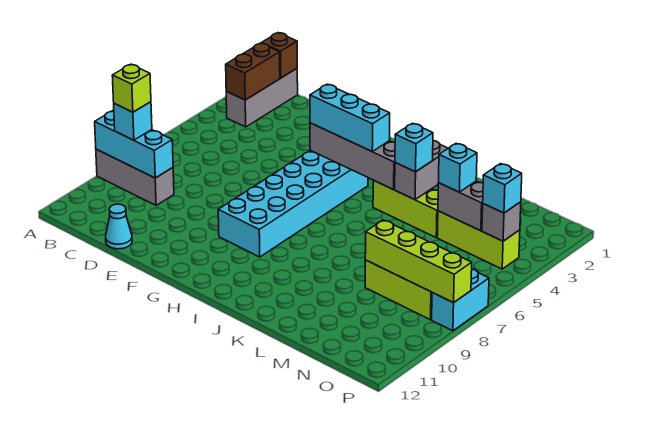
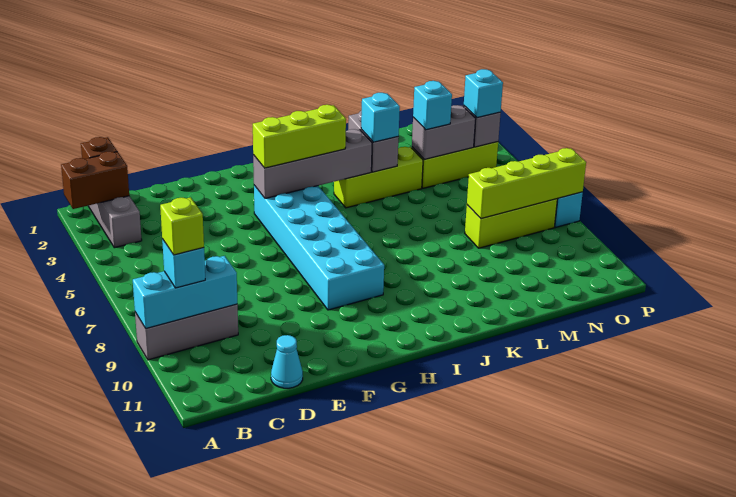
brown brick B2:B3 level 2 -> brown brick A2:B2 level 2
cyan brick G4:I4 level 3 -> lime brick G4:I4 level 3

